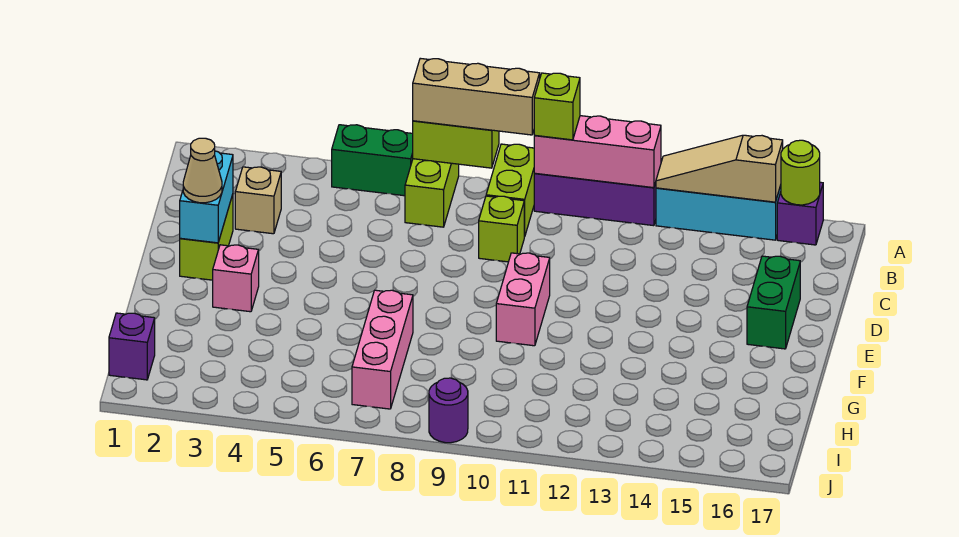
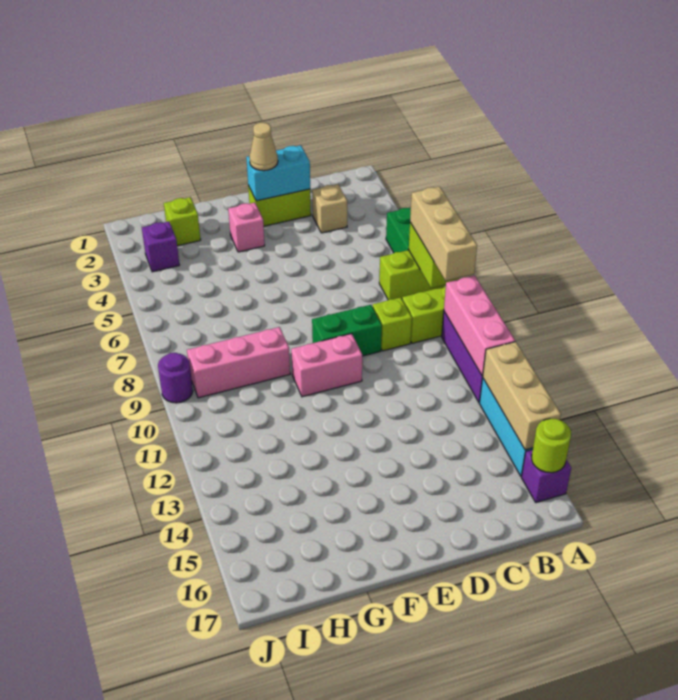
lime brick A10 level 3 -> lime brick H2 level 1
tan slope A13:A15 level 2 top 15 -> tan brick A13:A15 level 2
green brick D16:E16 level 1 -> green brick D9:E9 level 1
pink brick G7:I7 level 1 -> pink brick G9:I9 level 1
purple brick I1 level 1 -> purple brick I3 level 1

